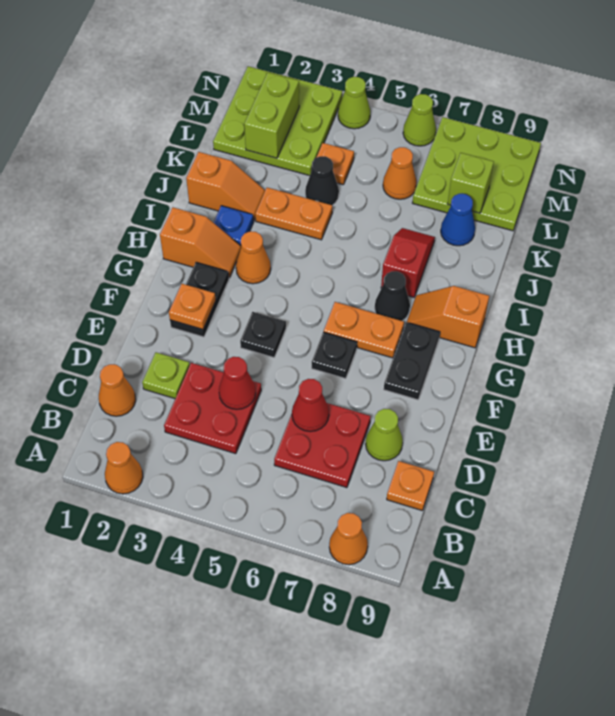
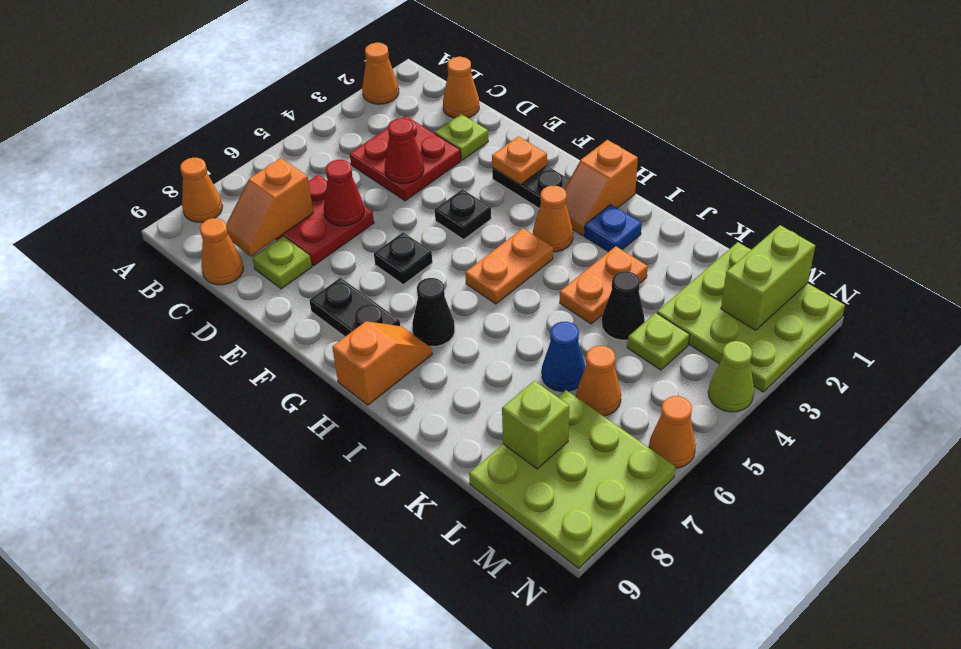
orange plate C9 level 1 -> orange cone C9 level 1
lime cone D8 level 1 -> lime plate D8 level 1
orange plate G6:G7 level 1 -> orange plate H4:H5 level 1
red slope I7:J7 level 1 top I -> none
orange slope J1:J2 level 1 top 1 -> orange slope C7:C8 level 2 top 7
blue cone K8 level 1 -> blue cone K6 level 1
lime brick L2:M2 level 2 -> lime brick M1:M2 level 2
orange plate L4 level 1 -> lime plate L4 level 1
lime cone N6 level 1 -> orange cone N6 level 1

